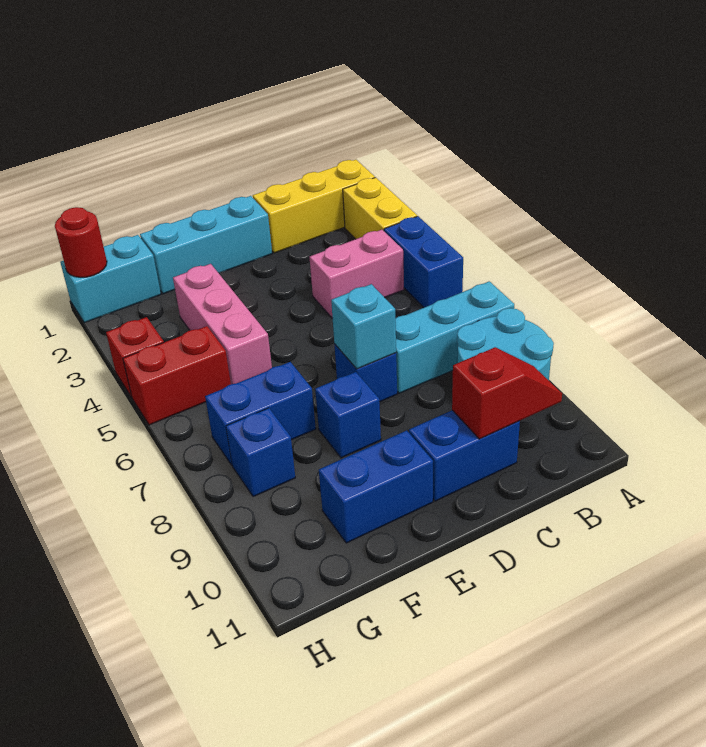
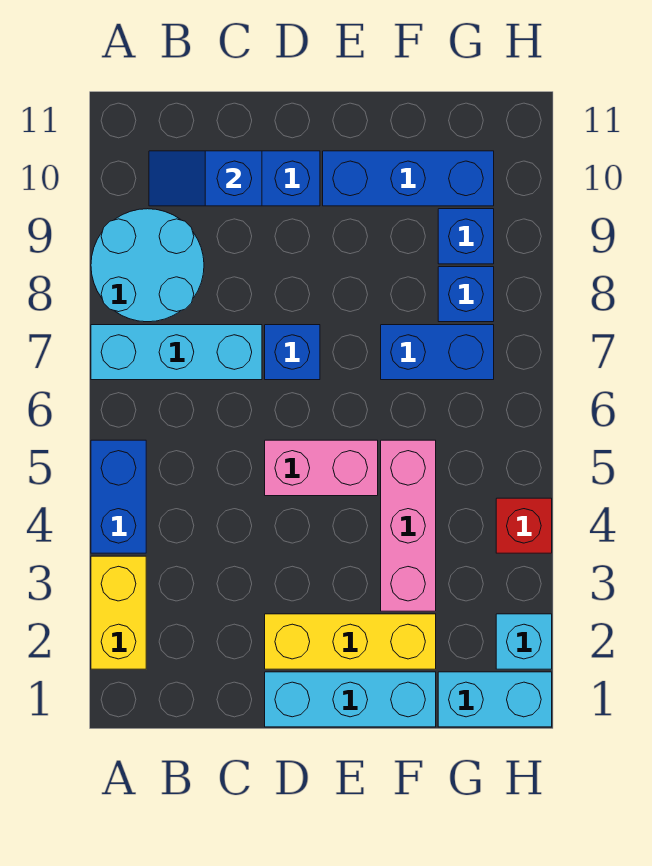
yellow brick A1:C1 level 1 -> yellow brick D2:F2 level 1
pink brick B4:C4 level 1 -> pink brick D5:E5 level 1
red slope B10:C10 level 2 top C -> blue slope B10:C10 level 2 top C
cyan brick D7 level 2 -> cyan brick H2 level 1
blue brick E8 level 1 -> blue brick G9 level 1
blue brick E10:F10 level 1 -> blue brick E10:G10 level 1
red brick G5:H5 level 1 -> none
red round brick H1 level 2 -> none

